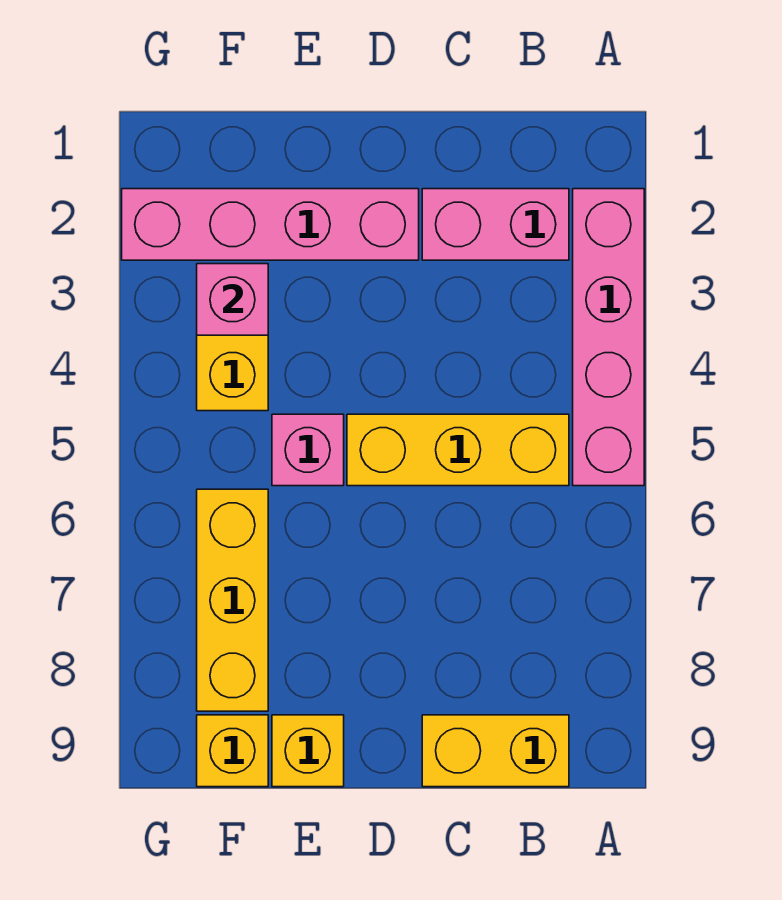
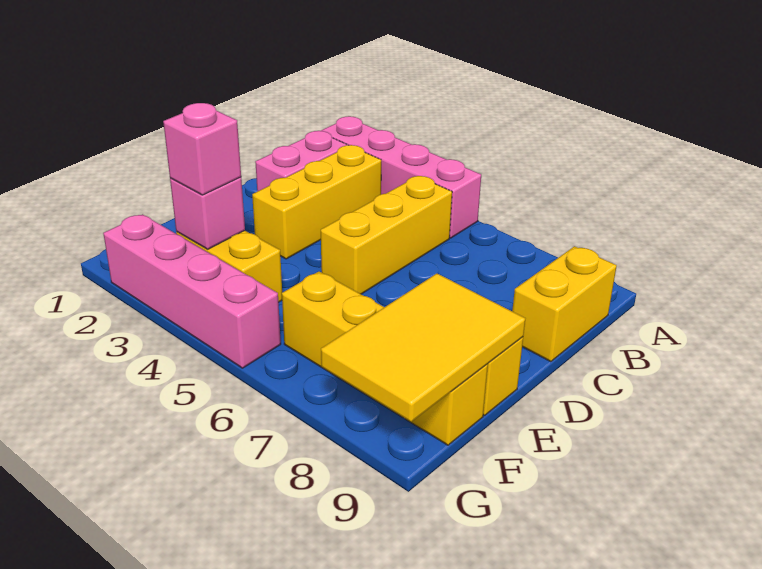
none -> yellow brick B3:D3 level 1
pink brick D2:G2 level 1 -> pink brick G2:G5 level 1
pink brick E5 level 1 -> pink brick F3 level 3
none -> yellow tile E8:G9 level 2

